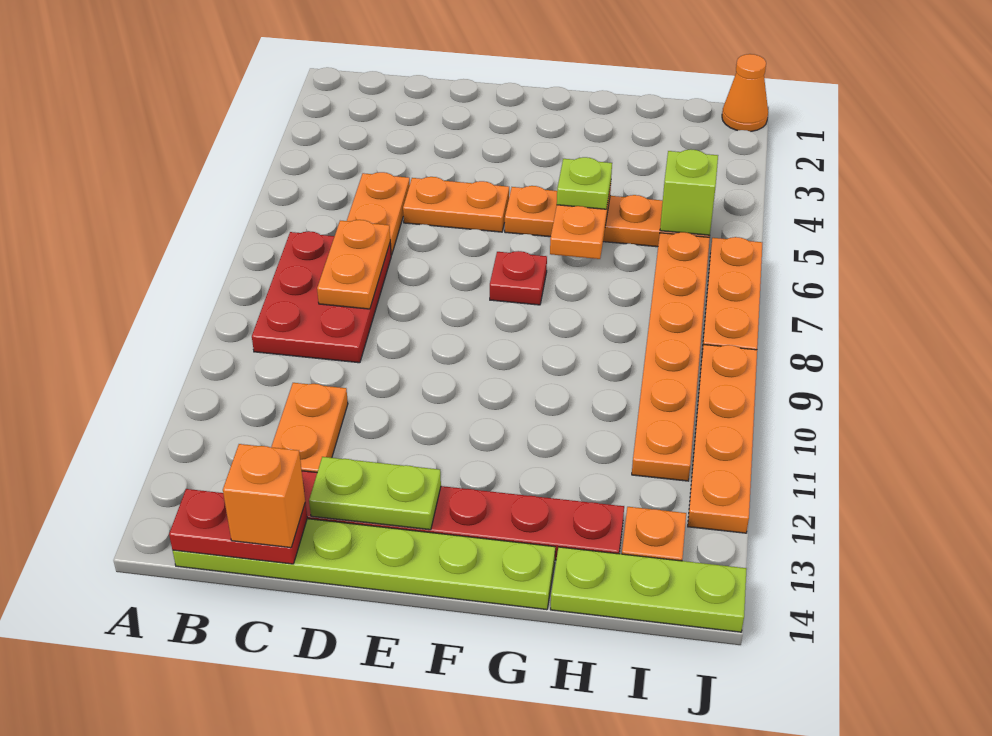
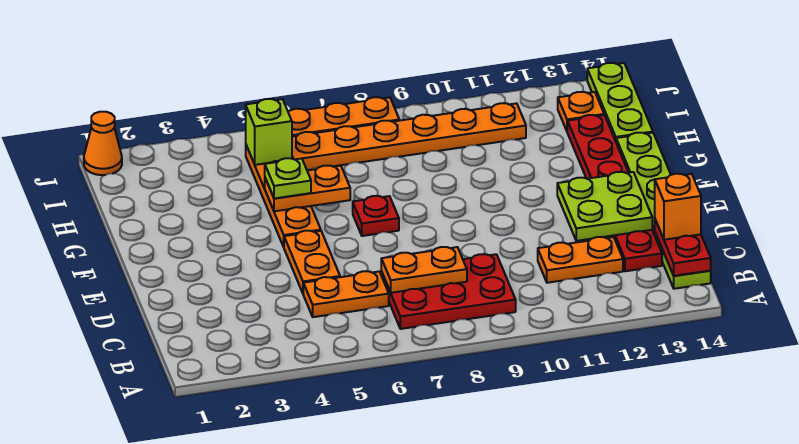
lime plate D13:E13 level 2 -> lime plate D12:E13 level 2
orange plate J9:J12 level 1 -> none

